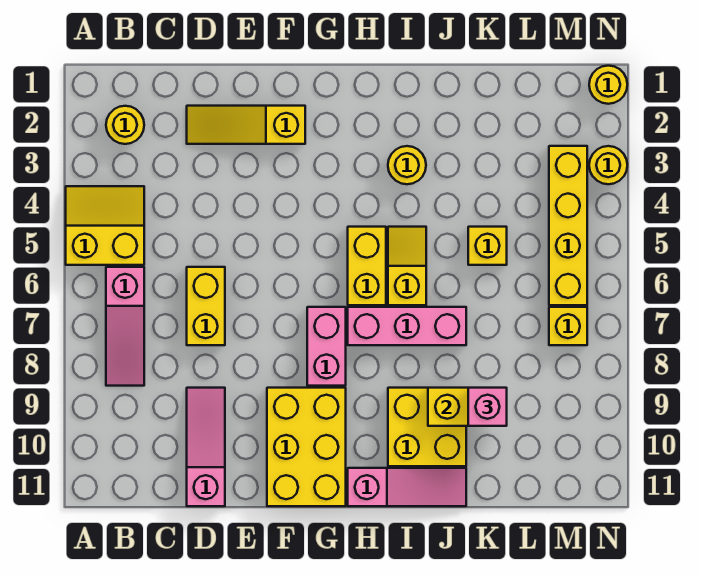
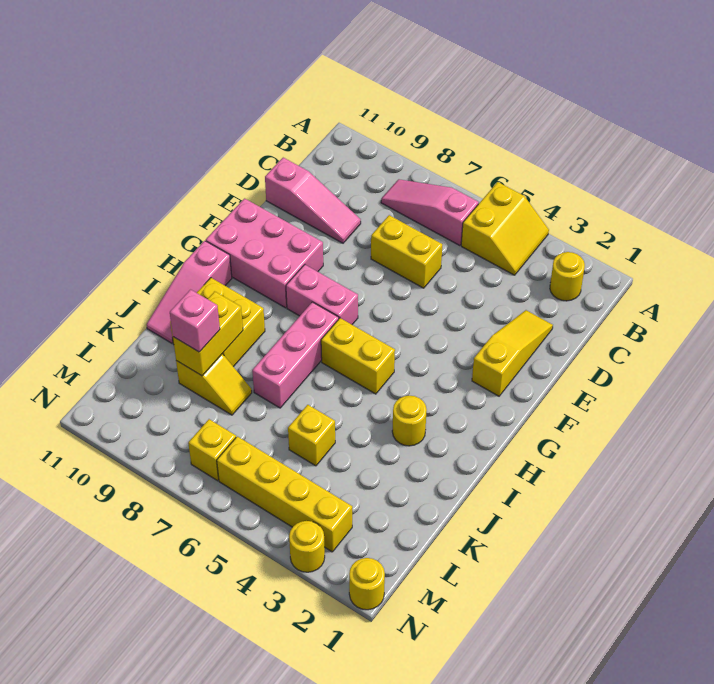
yellow brick F9:G11 level 1 -> pink brick F9:G11 level 1
yellow slope I5:I6 level 1 top 6 -> yellow slope K8:K9 level 1 top 9

